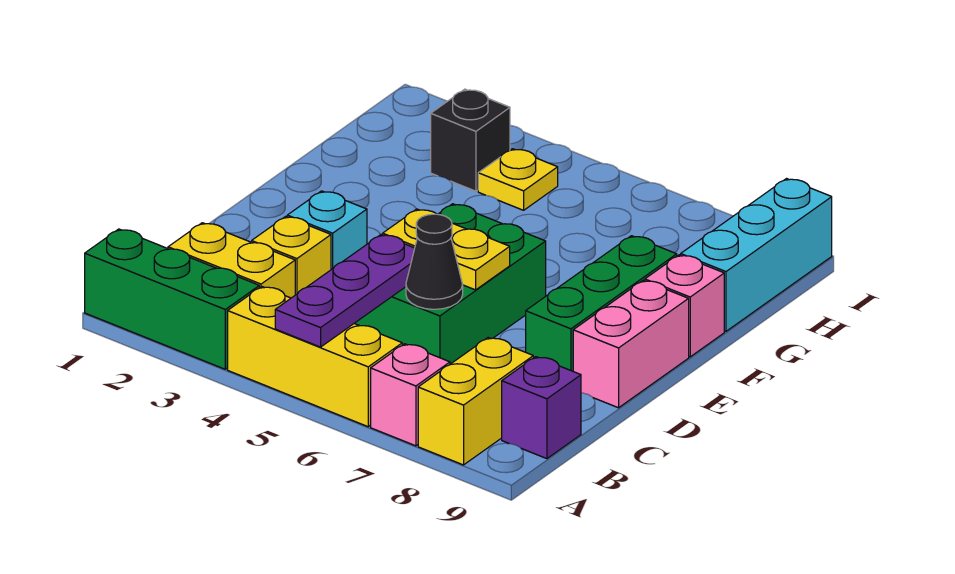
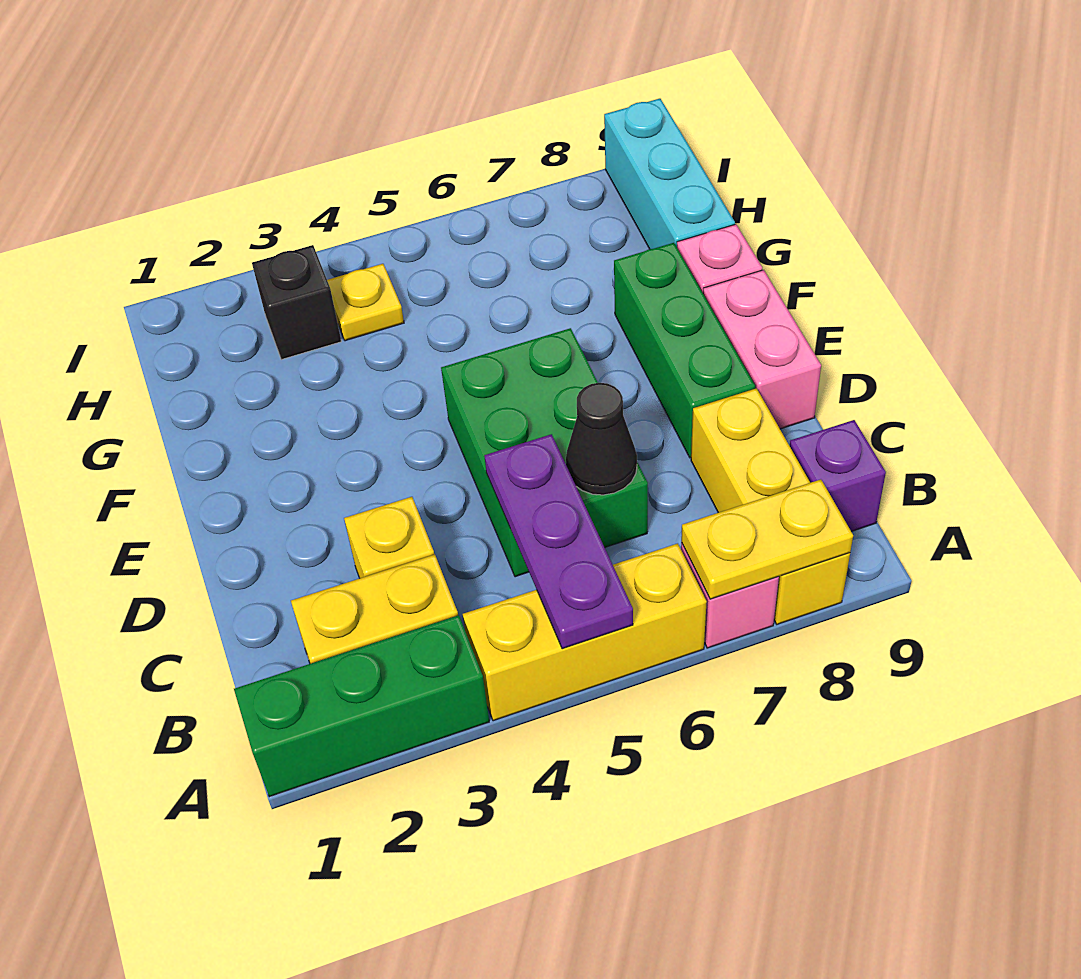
yellow brick A8:B8 level 1 -> yellow brick A8:C8 level 1
cyan brick D3 level 1 -> none
yellow plate D5:D6 level 2 -> yellow plate A7:A8 level 2

